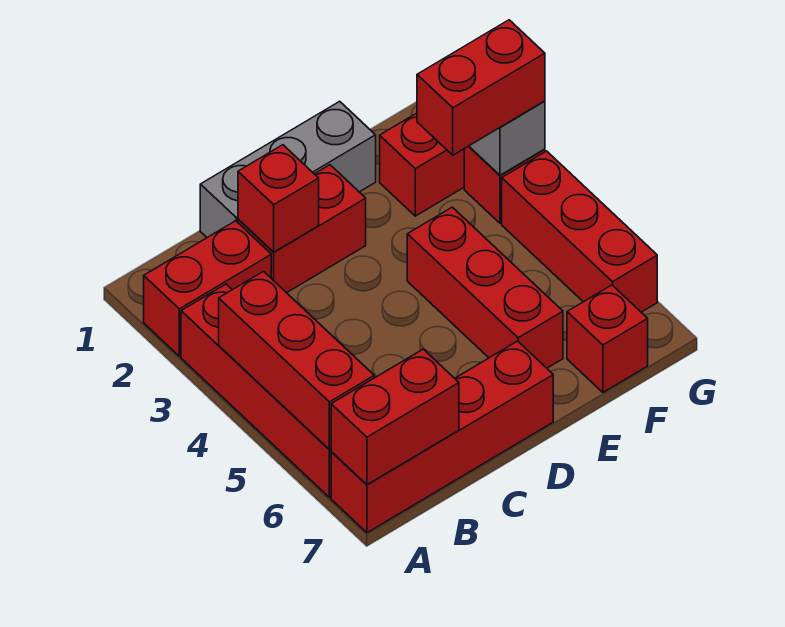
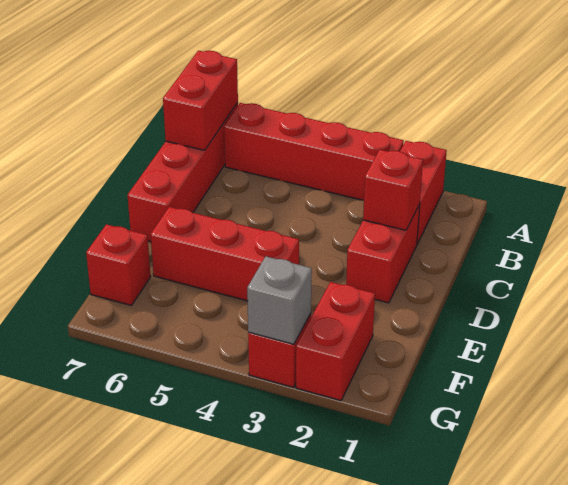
red brick A4:A6 level 2 -> none
grey brick C1:E1 level 1 -> none
red brick F3:G3 level 3 -> none
red brick G4:G6 level 1 -> none

